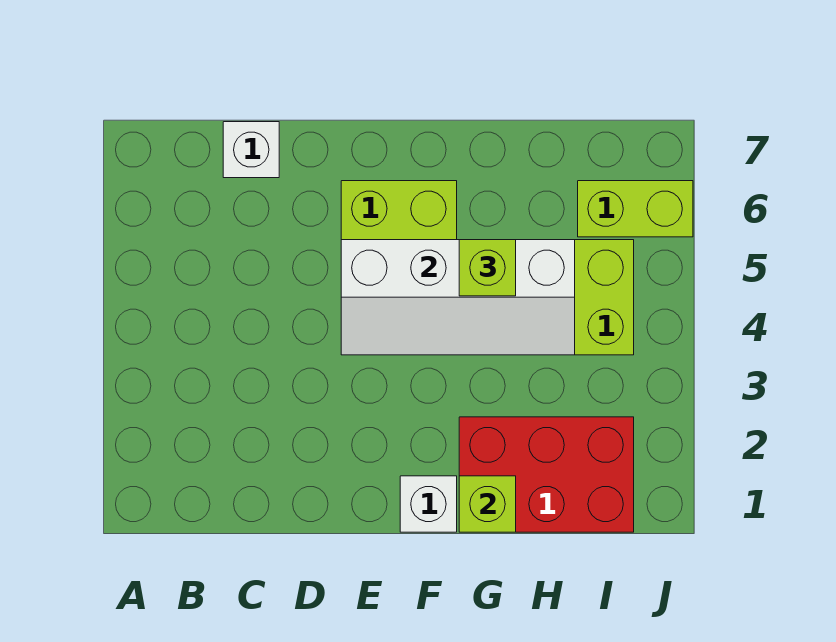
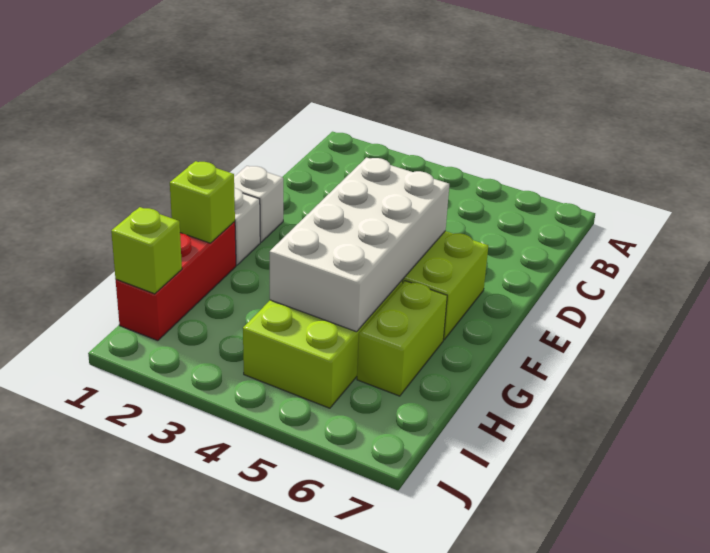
white brick C7 level 1 -> white brick E1 level 1
white slope E4:H5 level 2 top 5 -> white brick E4:H5 level 2
red brick G1:I2 level 1 -> red brick G1:I1 level 1
lime brick G5 level 3 -> lime brick I1 level 2
lime brick I6:J6 level 1 -> lime brick G6:H6 level 1

